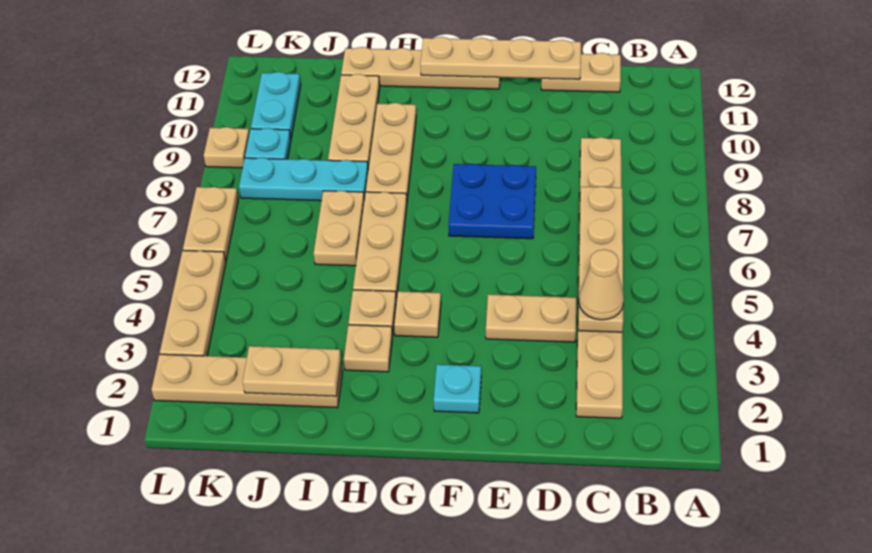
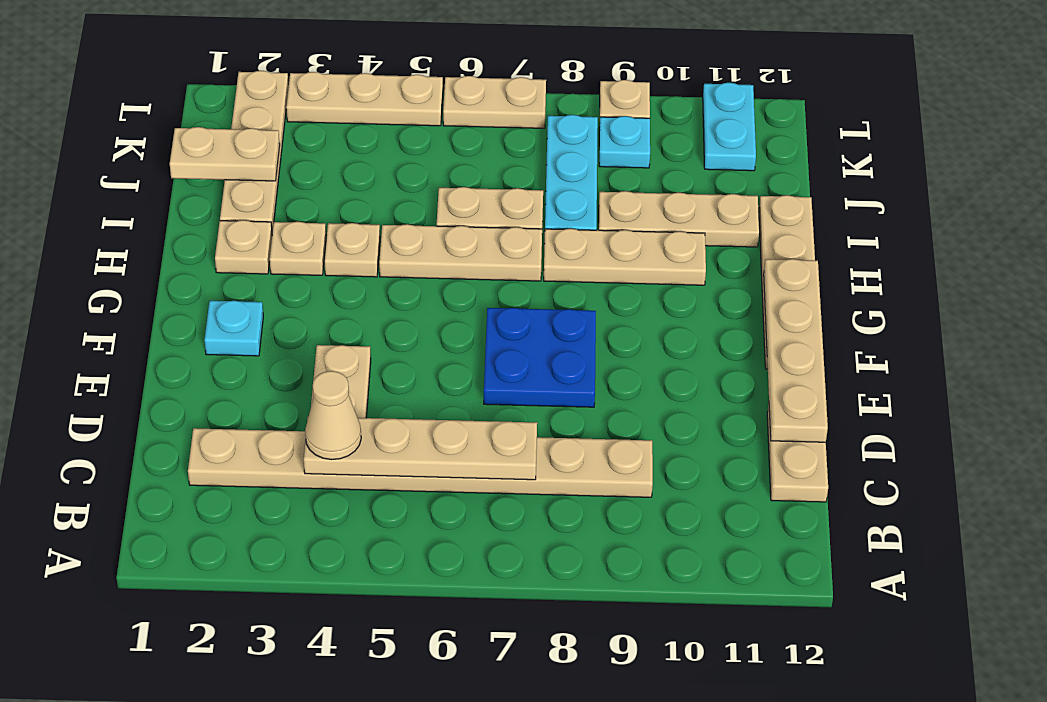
tan plate G4 level 1 -> tan plate H2 level 1
tan plate I2:J2 level 2 -> tan plate J1:J2 level 2
cyan plate K10:K11 level 1 -> cyan plate K11:L11 level 1

